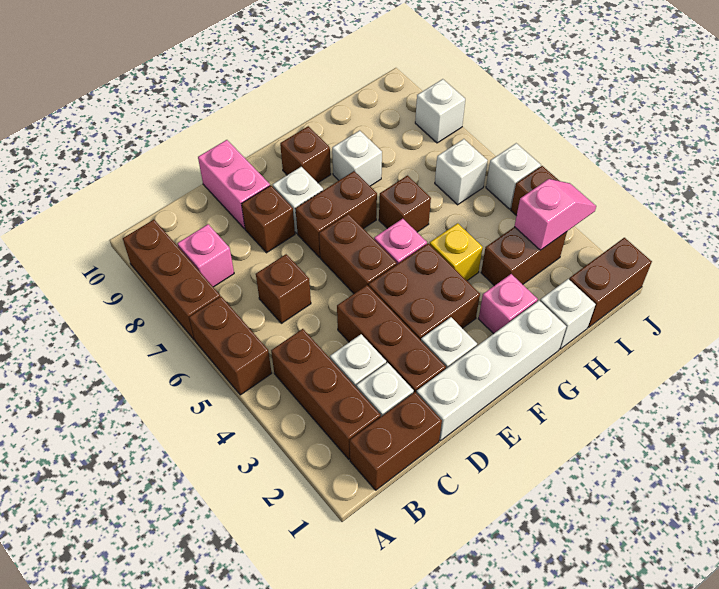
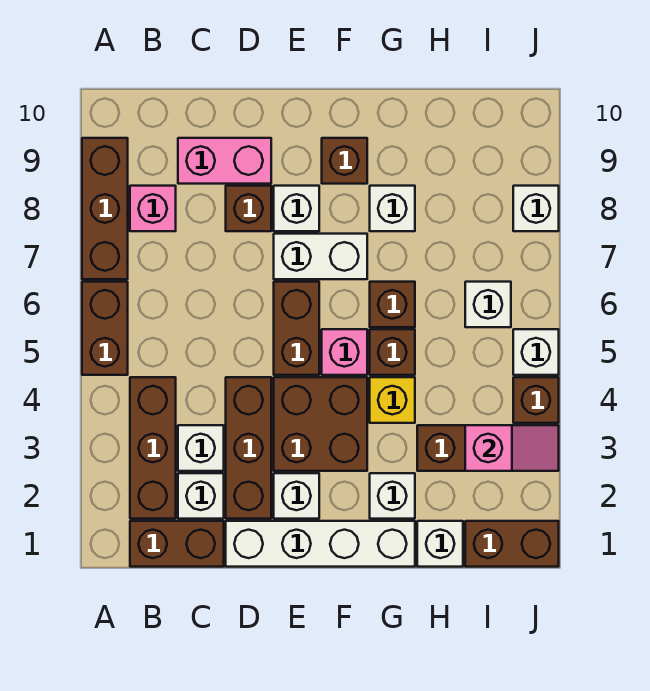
brown brick C6 level 1 -> brown brick G5 level 1
pink brick D9:D10 level 1 -> pink brick C9:D9 level 1
brown brick E7:F7 level 1 -> white brick E7:F7 level 1
pink brick G2 level 1 -> white brick G2 level 1

